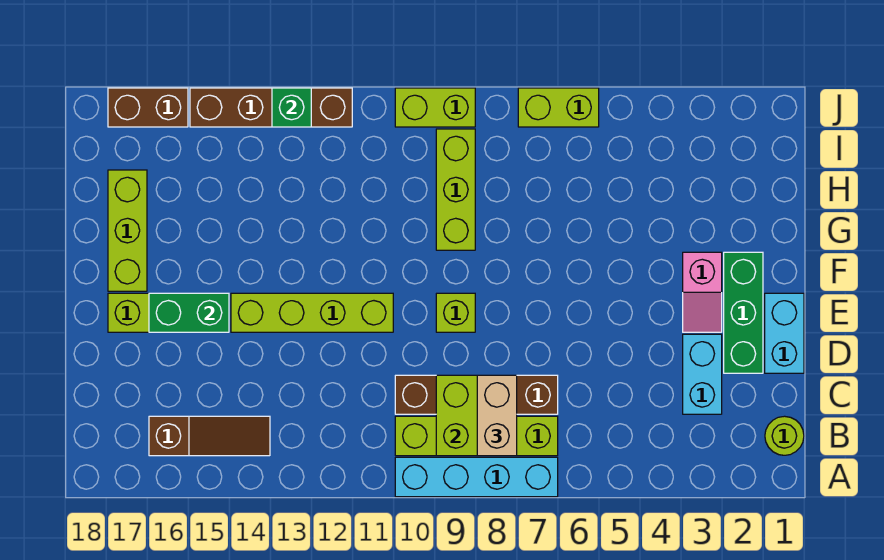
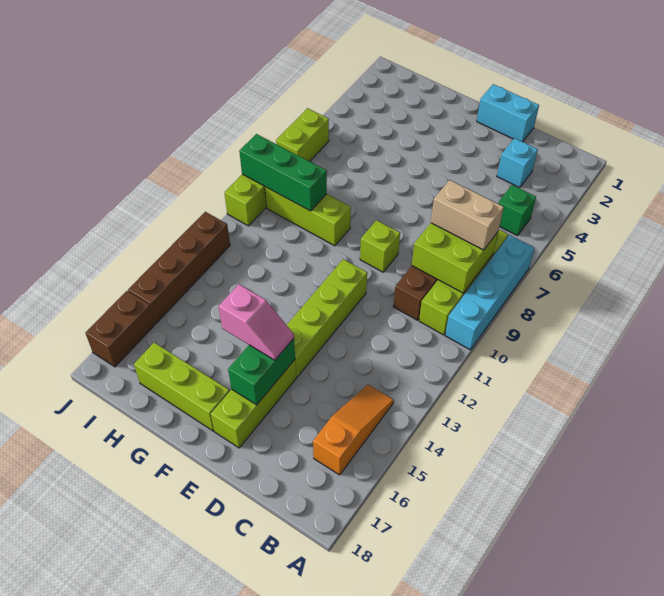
lime round brick B1 level 1 -> none
brown slope B14:B16 level 1 top 16 -> orange slope B14:B16 level 1 top 16
cyan brick C3:D3 level 1 -> cyan brick C3 level 1
green brick D2:F2 level 1 -> green brick H9:J9 level 2
pink slope E3:F3 level 1 top F -> pink slope E15:F15 level 3 top F
green brick J13 level 2 -> green brick B5 level 1

